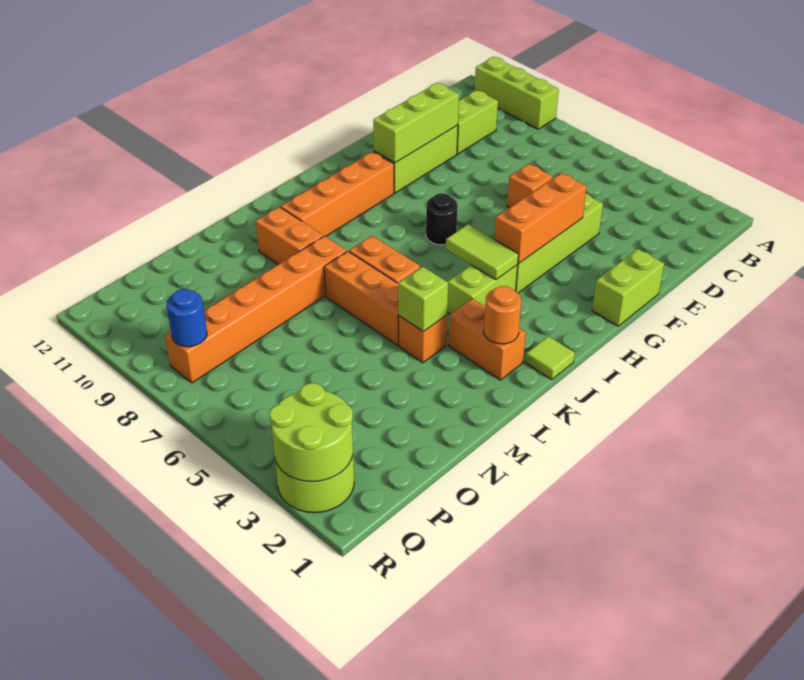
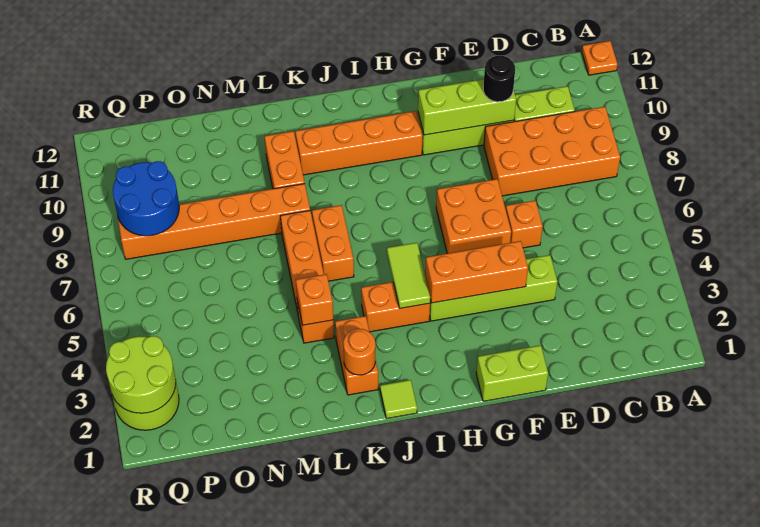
lime brick A9:A11 level 1 -> none
none -> orange plate A12 level 1
none -> orange brick B8:E9 level 1
none -> orange brick F6:G7 level 1
black round brick H7 level 1 -> black round brick E10 level 3
lime brick I4:J4 level 1 -> orange brick I4:J4 level 1
lime brick L4 level 2 -> orange brick L4 level 2
blue round brick Q8 level 2 -> blue round brick P8:Q9 level 2

